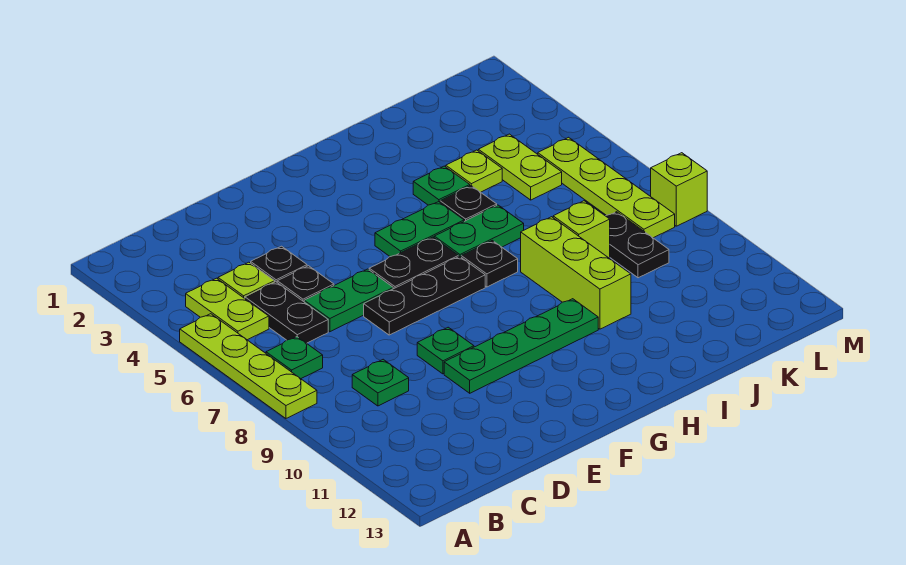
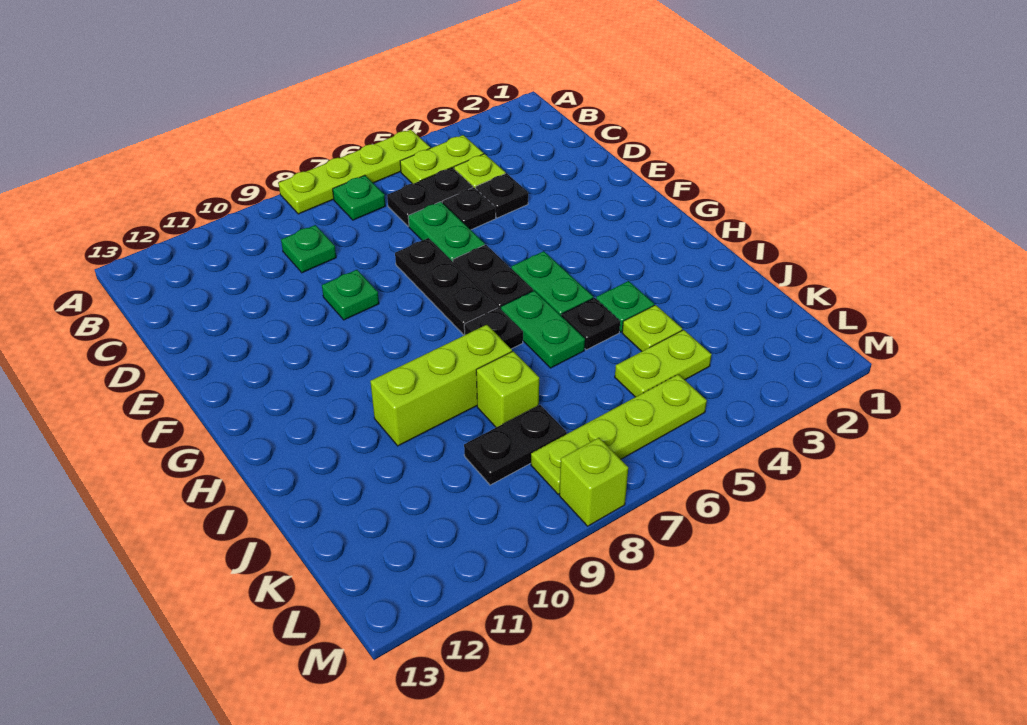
green plate E10:H10 level 1 -> none

